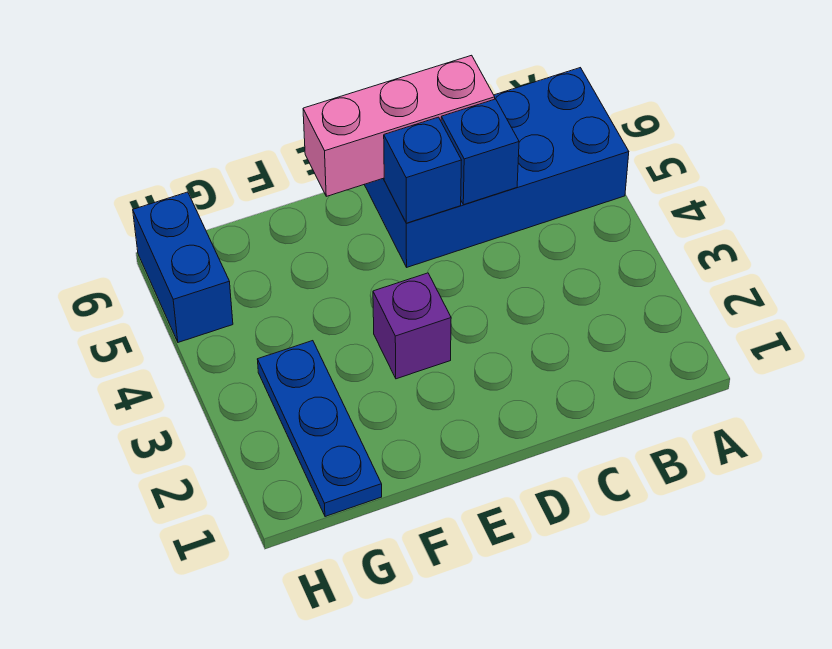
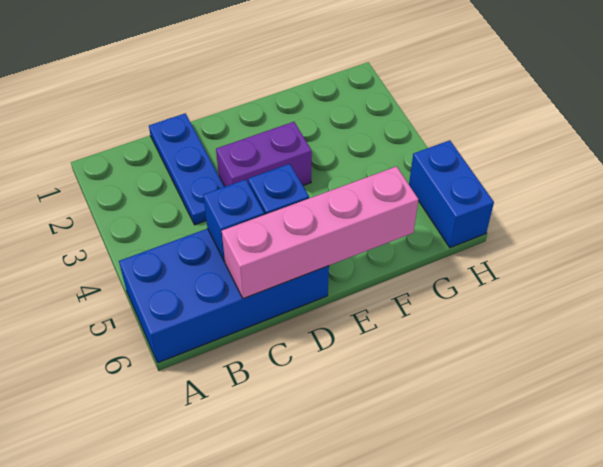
pink brick C6:E6 level 2 -> pink brick C6:F6 level 2
purple brick E3 level 1 -> purple brick D3:E3 level 1
blue plate G1:G3 level 1 -> blue plate C1:C3 level 1

